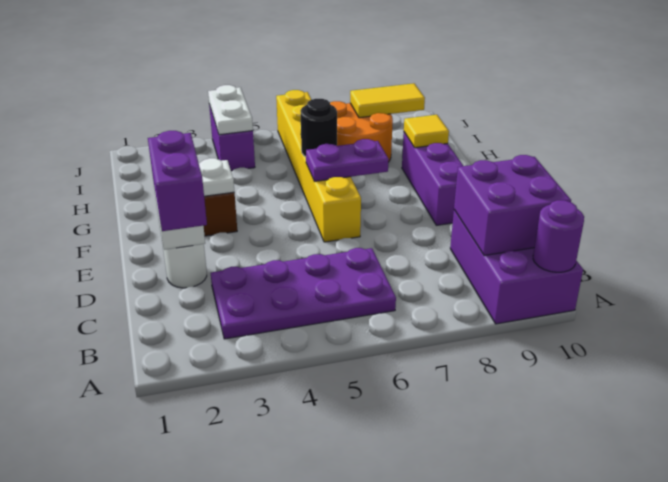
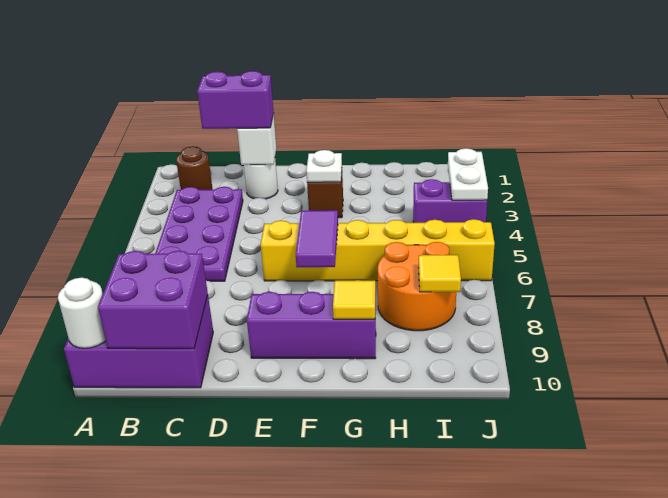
purple round brick A10 level 2 -> white round brick A10 level 2
none -> brown round brick B2 level 1
purple plate F6:F7 level 2 -> purple tile F6:F7 level 2
black round brick G6 level 2 -> none
white plate I4:J4 level 2 -> white plate J3:J4 level 2
yellow tile I8:I9 level 2 -> yellow tile I8 level 2

